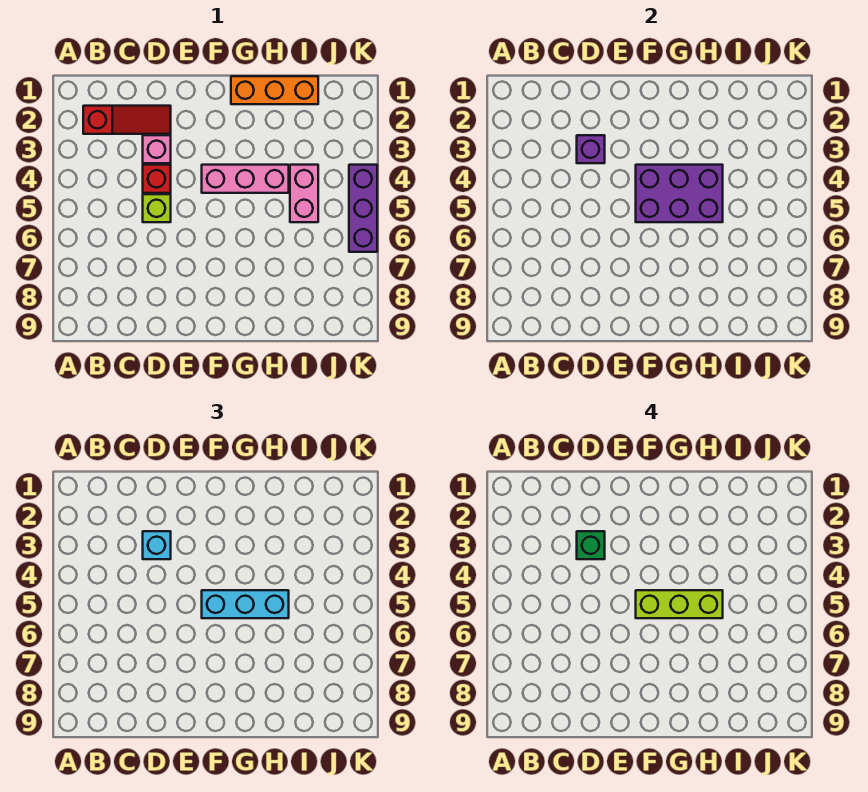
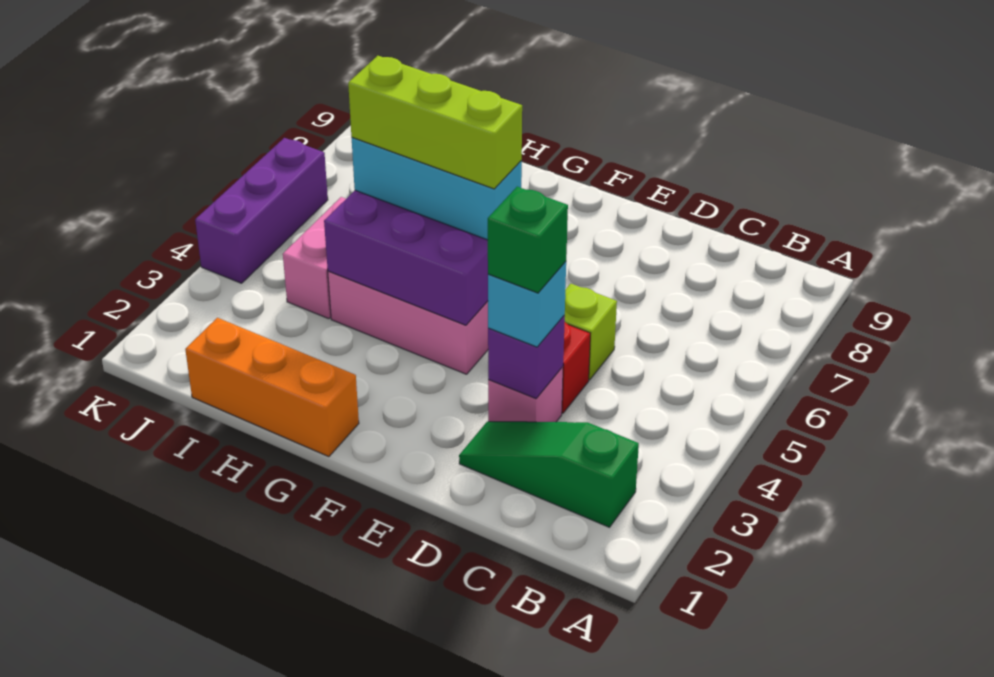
red slope B2:D2 level 1 top B -> green slope B2:D2 level 1 top B

